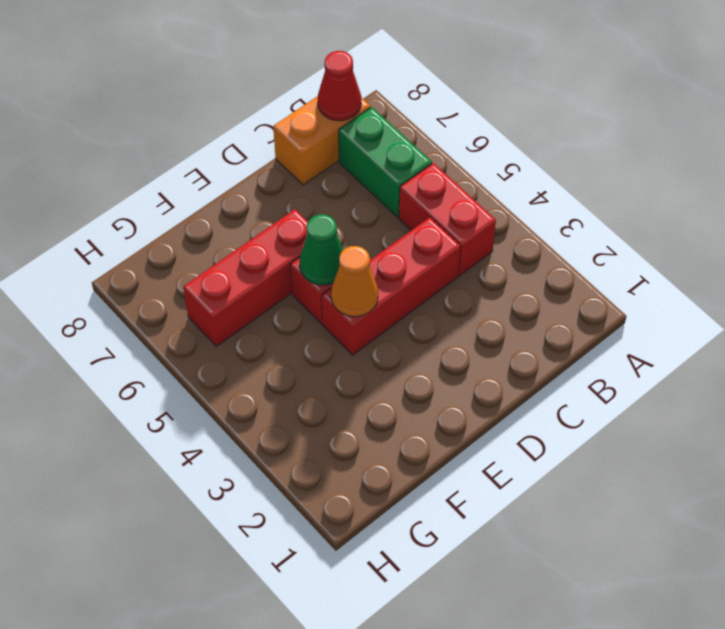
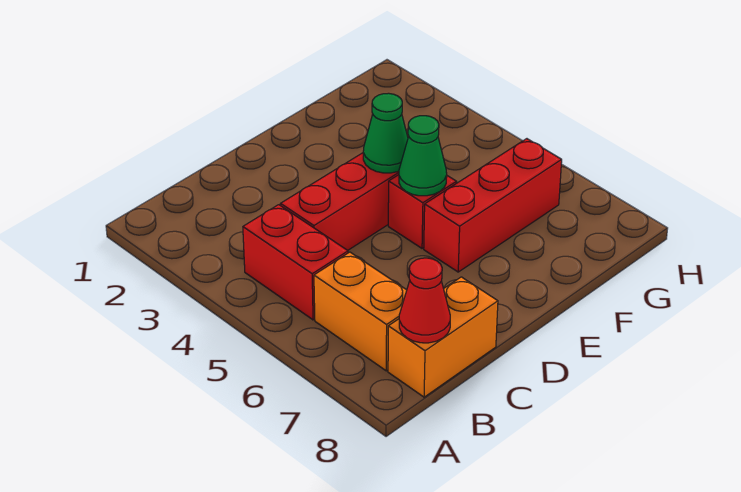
green brick B6:B7 level 1 -> orange brick B6:B7 level 1
orange cone E4 level 2 -> green cone E4 level 2

